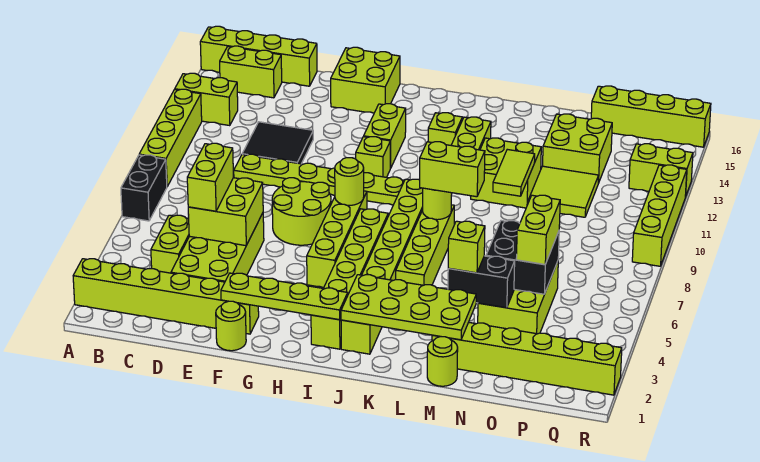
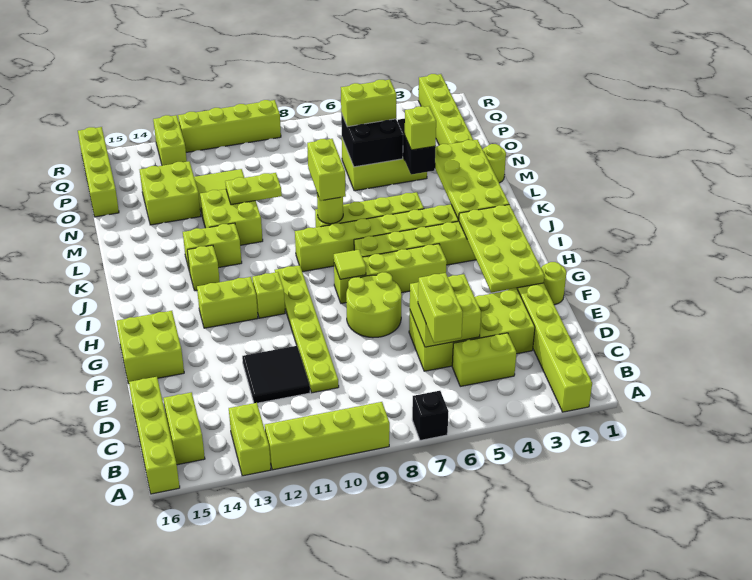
black brick A7:A8 level 1 -> black brick A7 level 1
lime brick D5:D6 level 3 -> lime brick C6:D6 level 3
lime plate F2:I2 level 2 -> lime plate F2:I3 level 2
lime round brick H8 level 2 -> lime tile H8 level 2
lime tile M10:M11 level 2 -> lime plate M10:M11 level 2

